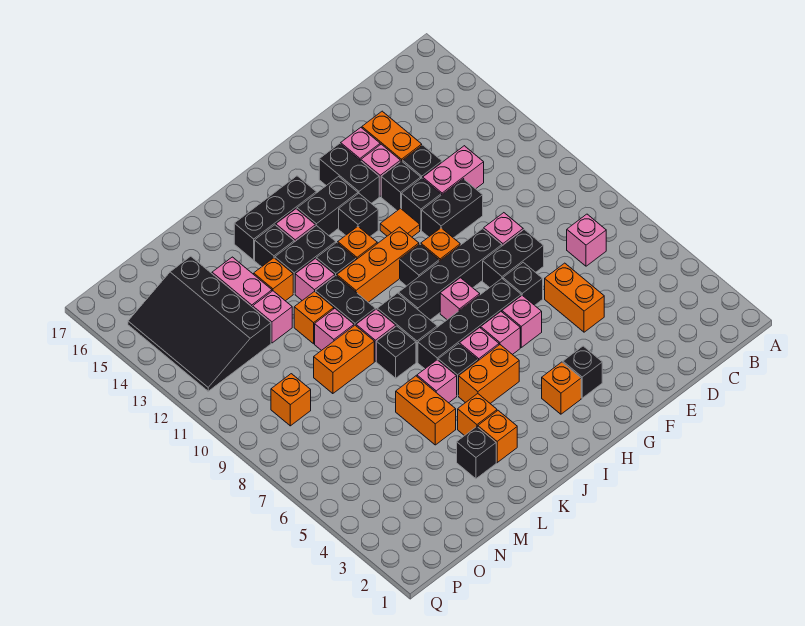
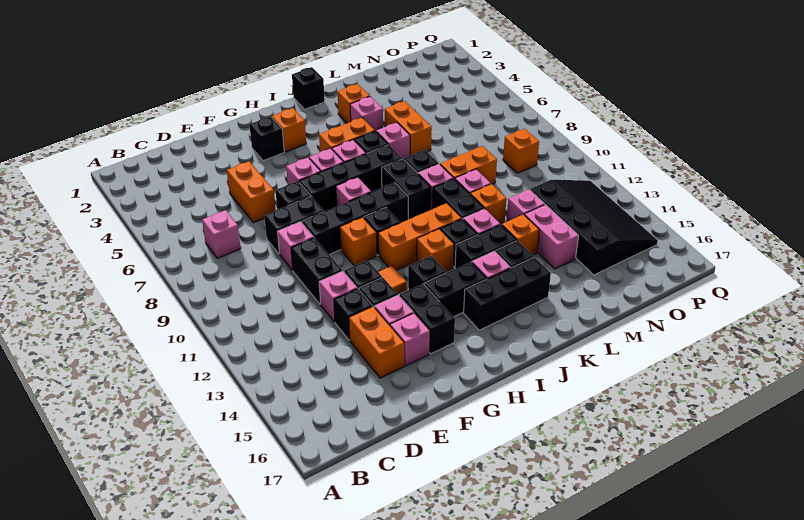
pink brick D12:E12 level 1 -> pink brick E12 level 1
black brick E11:F11 level 1 -> black brick E10:E11 level 1
orange brick K4 level 1 -> pink brick K4 level 1
black brick L3 level 1 -> black brick J1 level 1

